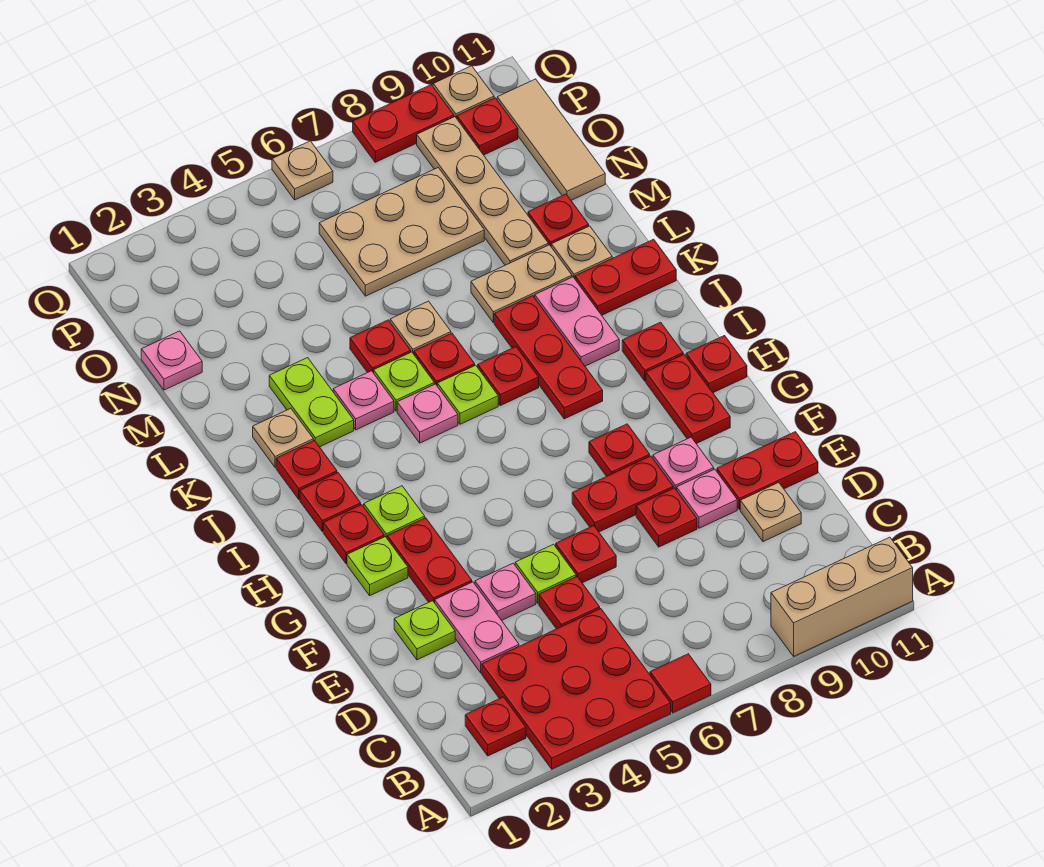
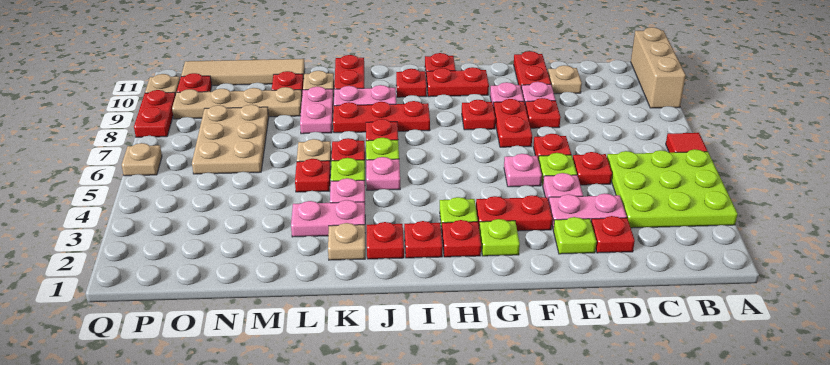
red plate A3:C5 level 1 -> lime plate A3:C5 level 1
red plate B2 level 1 -> red plate D2 level 1
lime plate K3:L3 level 1 -> pink plate K3:L3 level 1
tan plate L8:L9 level 1 -> pink plate L8:L9 level 1
pink plate N1 level 1 -> pink plate F5 level 1
tan tile N11:P11 level 1 -> tan tile M11:P11 level 1

